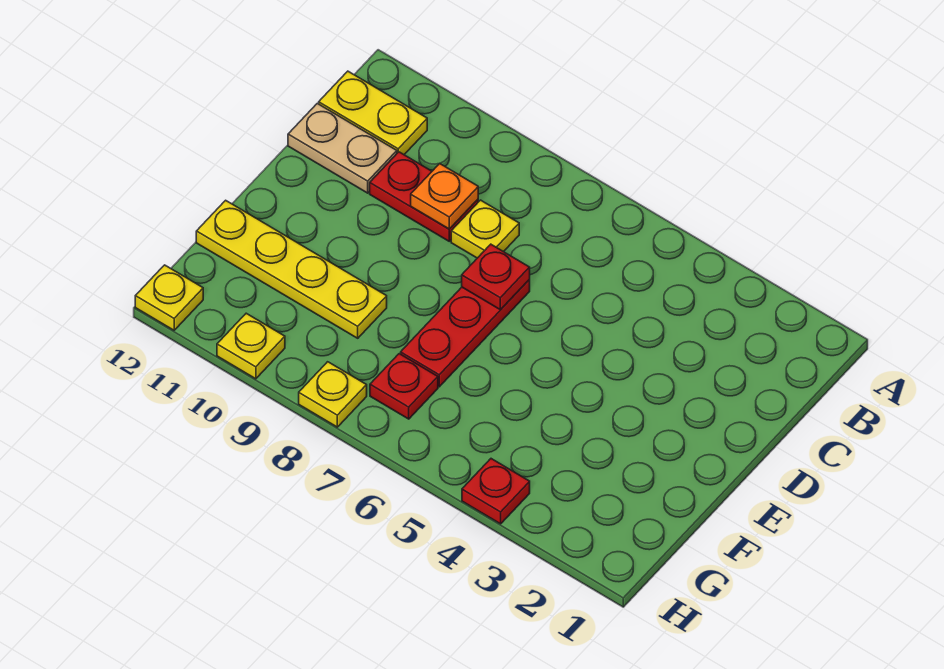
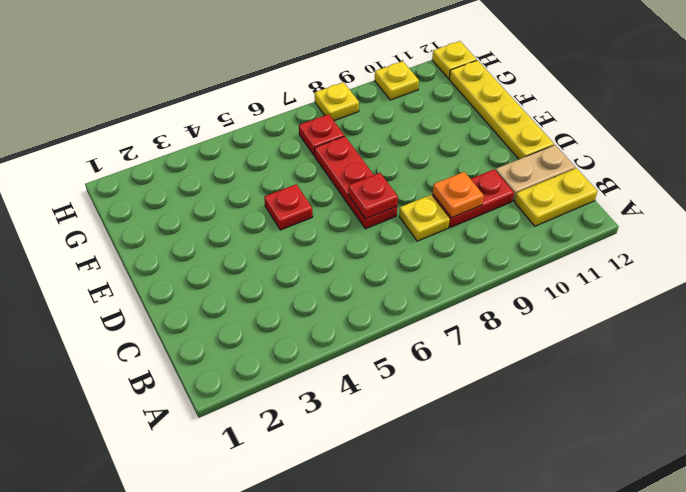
yellow plate F9:F12 level 1 -> yellow plate D12:G12 level 1
red plate H4 level 1 -> red plate E5 level 1

